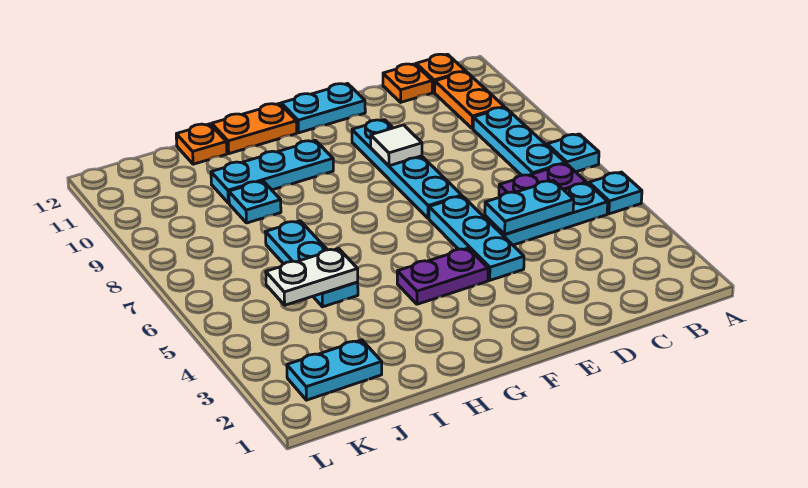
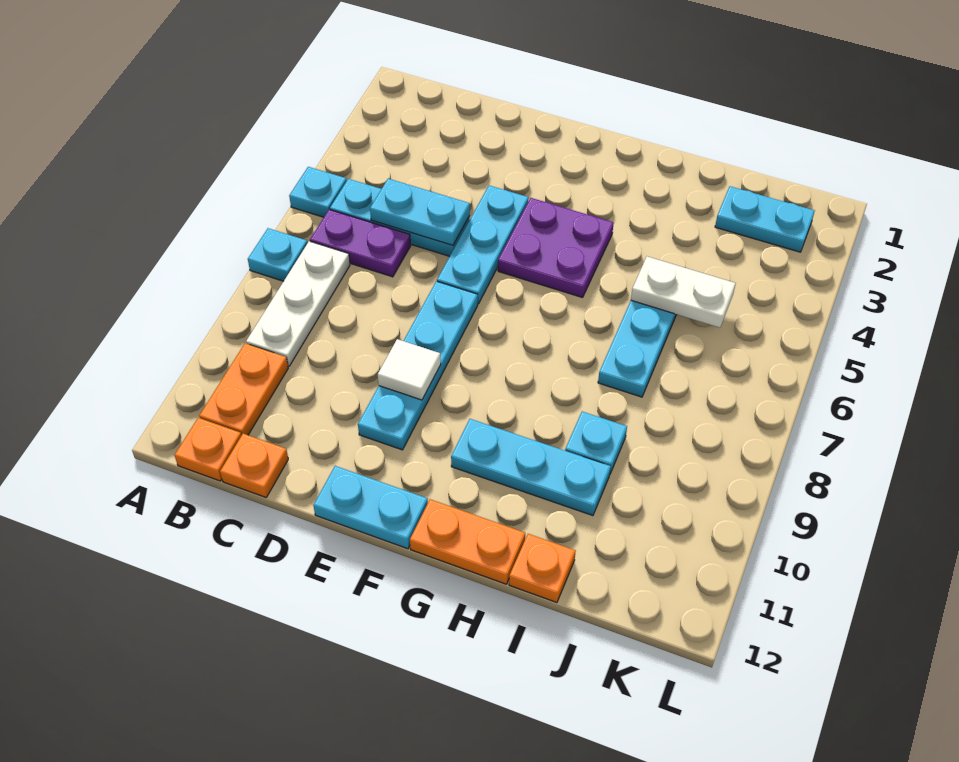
cyan plate B7:B9 level 1 -> white plate B7:B9 level 1
purple plate F4:G4 level 1 -> purple plate F4:G5 level 1

